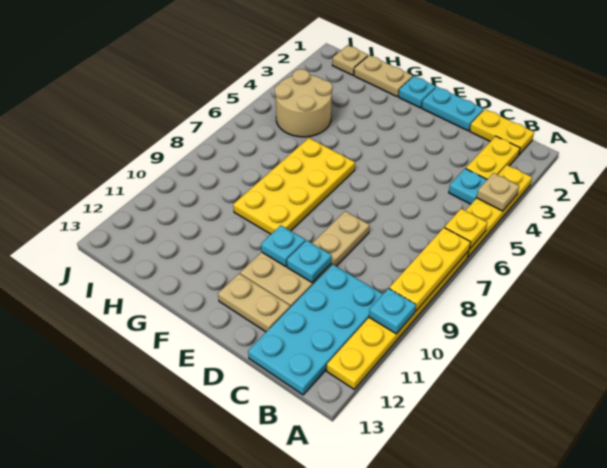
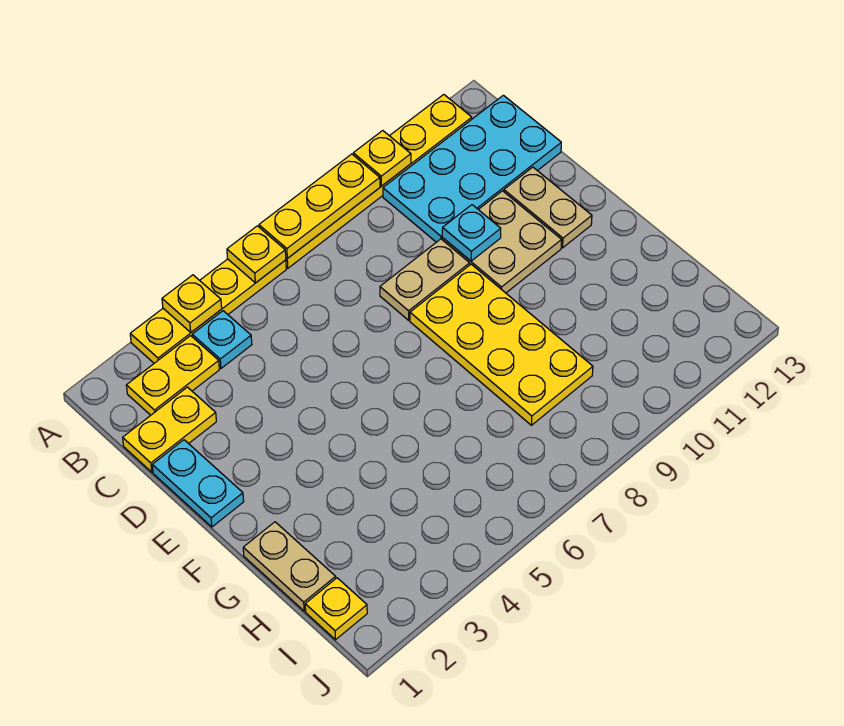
tan plate A4 level 2 -> yellow plate A4 level 2
cyan plate A10 level 2 -> yellow plate A10 level 2
yellow plate B1:C1 level 1 -> yellow plate C1:C2 level 1
cyan plate E10 level 2 -> none
cyan plate F1 level 1 -> none
yellow plate F6:G9 level 1 -> yellow plate E8:H9 level 1
tan round brick H4:I5 level 1 -> none
tan plate I1 level 1 -> yellow plate I1 level 1

